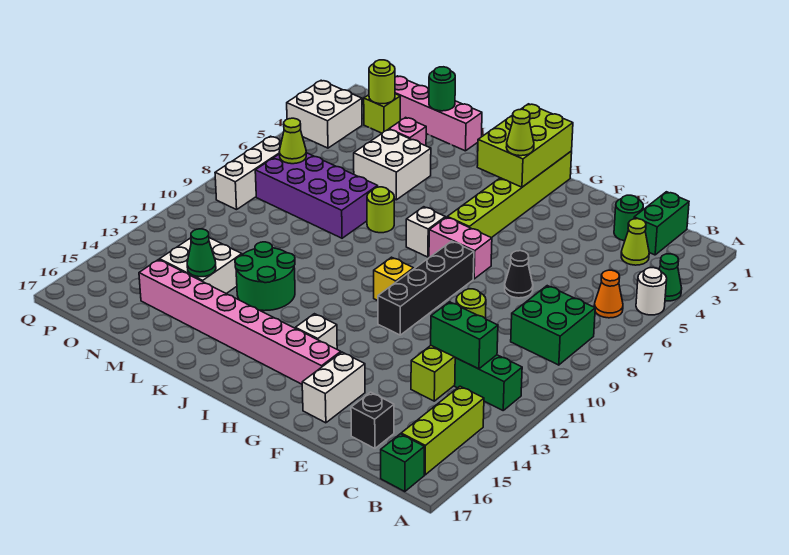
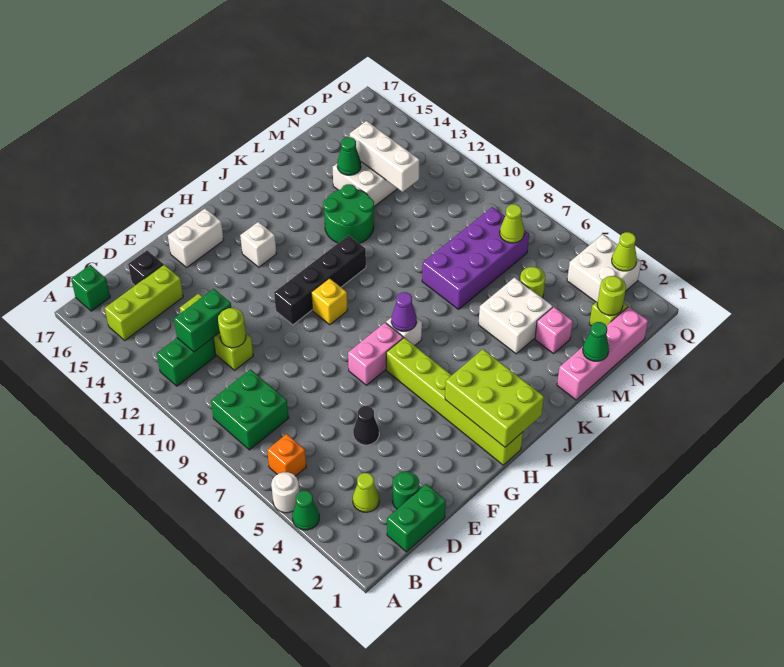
orange cone B6 level 1 -> orange brick B6 level 1
lime brick B14:B16 level 1 -> lime brick B15:D15 level 1
green brick C1:C2 level 1 -> green brick C1:D1 level 1
black cone E7 level 1 -> black cone E5 level 1
white brick F15:F16 level 1 -> white brick F16:G16 level 1
black brick G8:G11 level 1 -> black brick G11:J11 level 1
pink brick G15:N15 level 1 -> none
lime cone H3 level 3 -> lime cone Q3 level 2
none -> purple cone I7 level 2
lime round brick K7 level 1 -> lime round brick N5 level 1
green round brick M1 level 2 -> green cone M1 level 2
white brick P7:P9 level 1 -> white brick N12:N14 level 2

